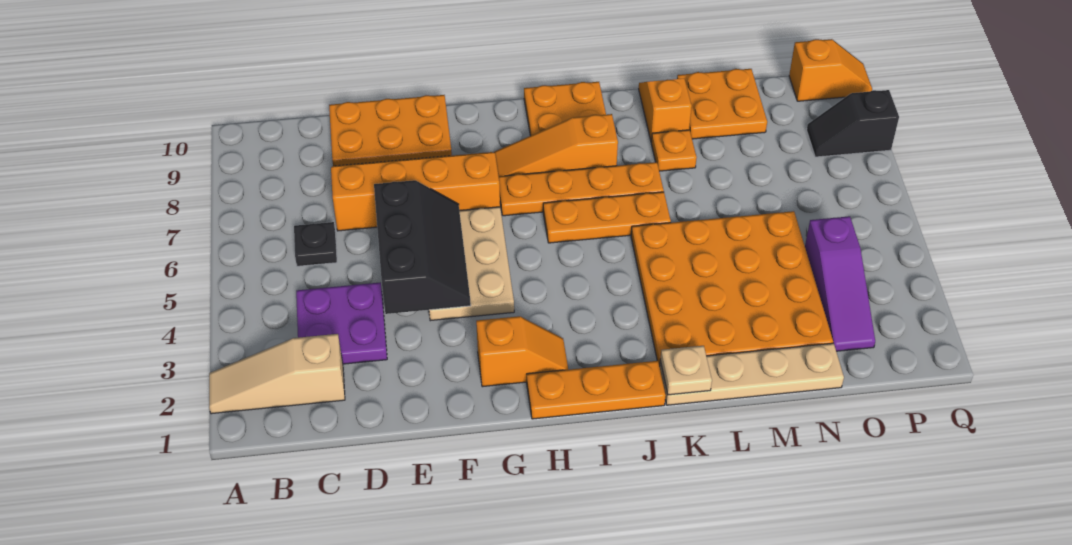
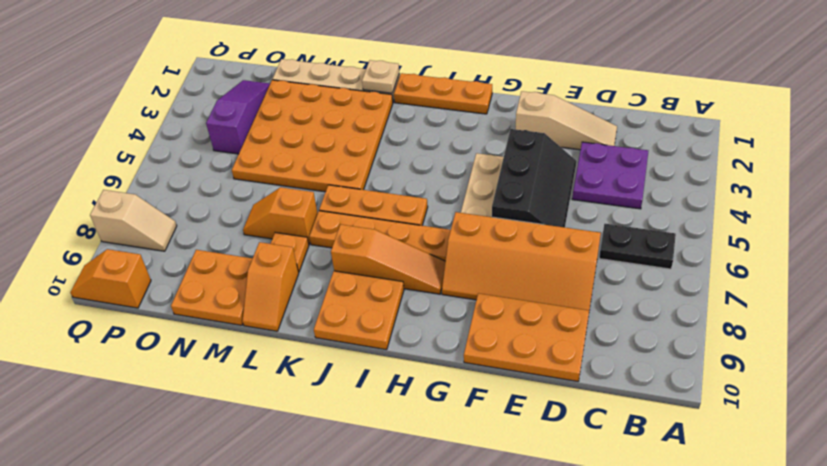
tan slope A2:C2 level 1 top C -> tan slope D2:F2 level 1 top F
black plate C6 level 1 -> black plate B6:C6 level 1
black slope E4:F6 level 2 top E -> black slope E4:F6 level 2 top F
orange slope G2:H2 level 1 top G -> orange slope L7:M7 level 1 top L
black slope P8:Q8 level 1 top Q -> tan slope P8:Q8 level 1 top Q

